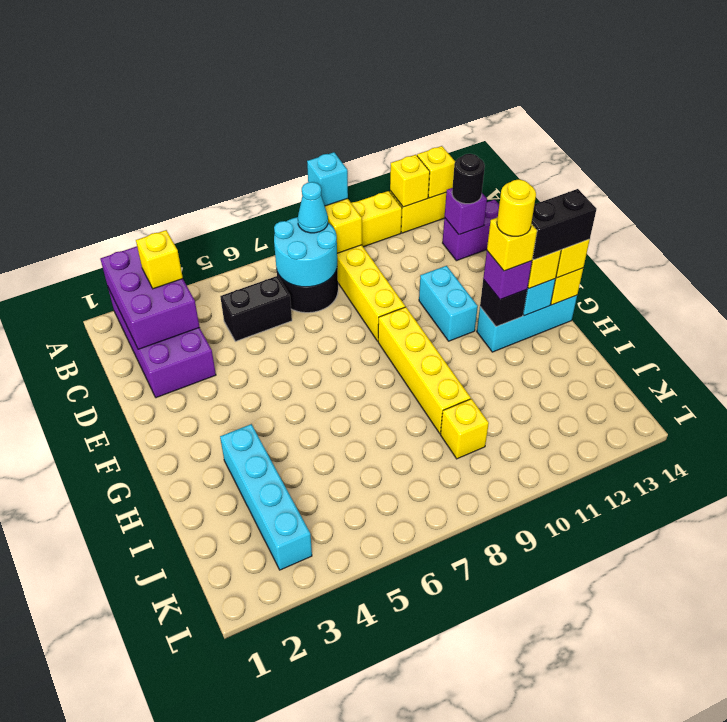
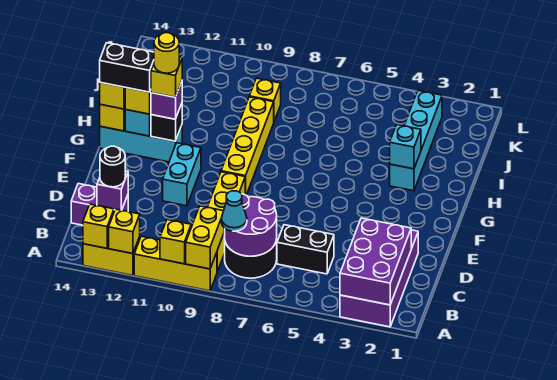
cyan brick A9 level 3 -> cyan brick H3 level 2
yellow brick B3 level 3 -> yellow brick A10 level 2
cyan round brick B7:C8 level 2 -> purple round brick B7:C8 level 2

